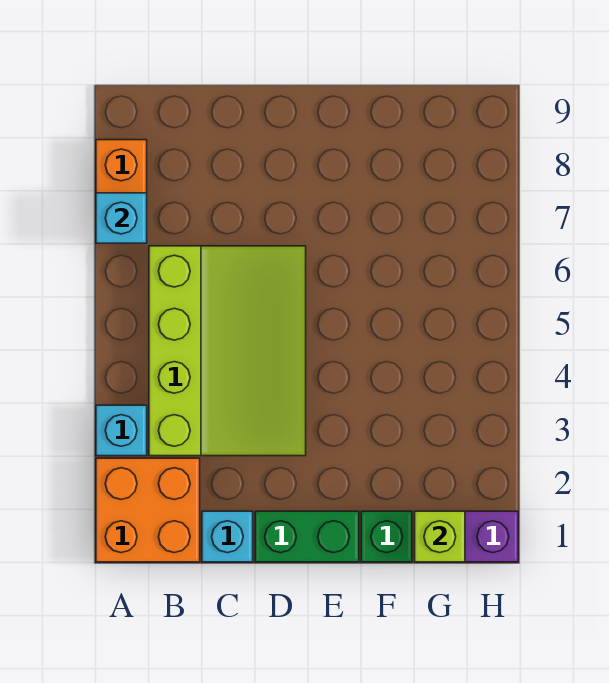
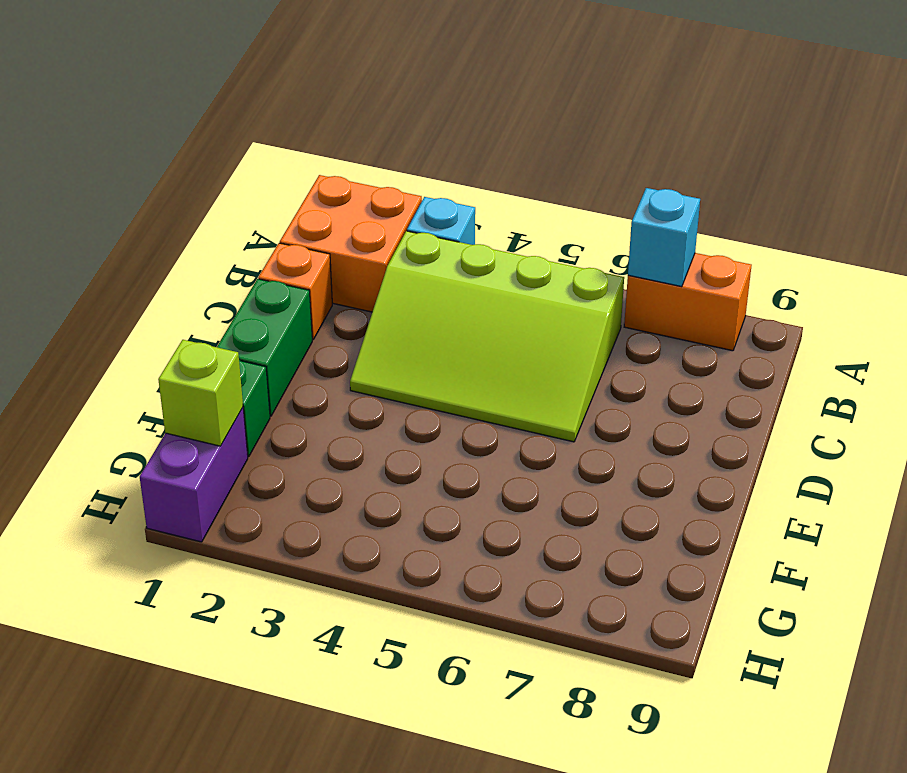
cyan brick C1 level 1 -> orange brick C1 level 1

